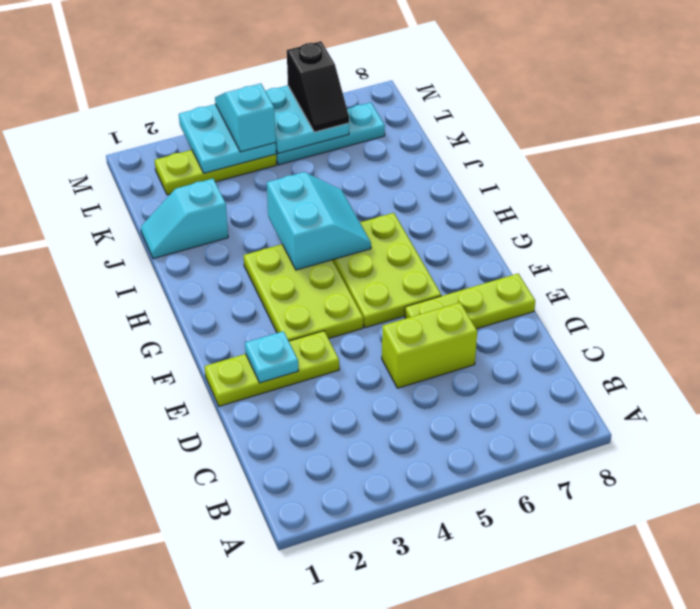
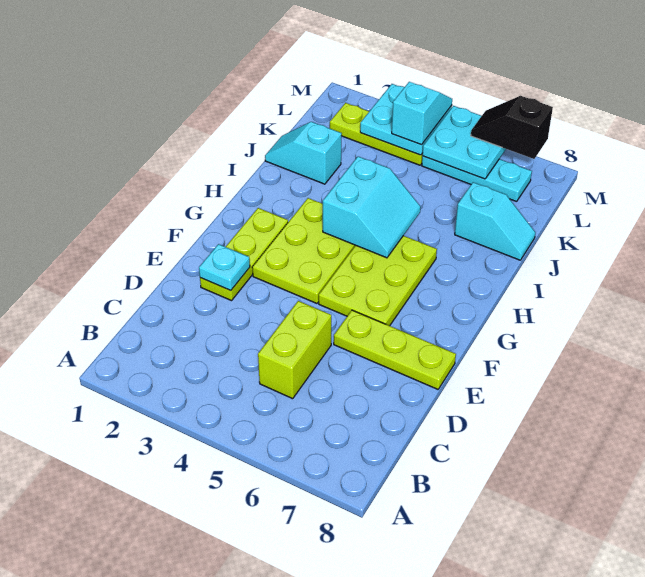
lime brick D5:D6 level 1 -> lime brick C5:D5 level 1
lime plate E1:E3 level 1 -> lime plate E2:G2 level 1
none -> cyan slope J7:J8 level 1 top 7
black slope L6:M6 level 3 top M -> black slope M6:M7 level 3 top 7

